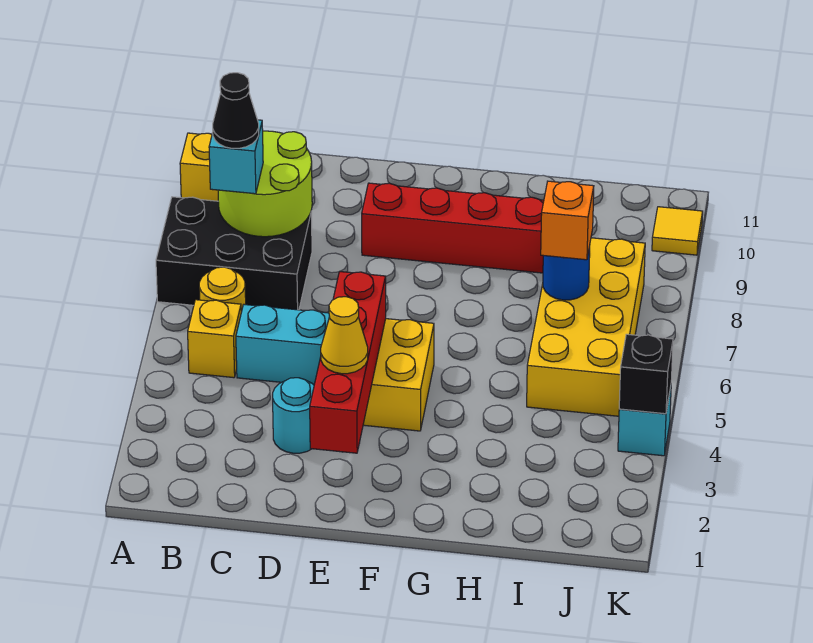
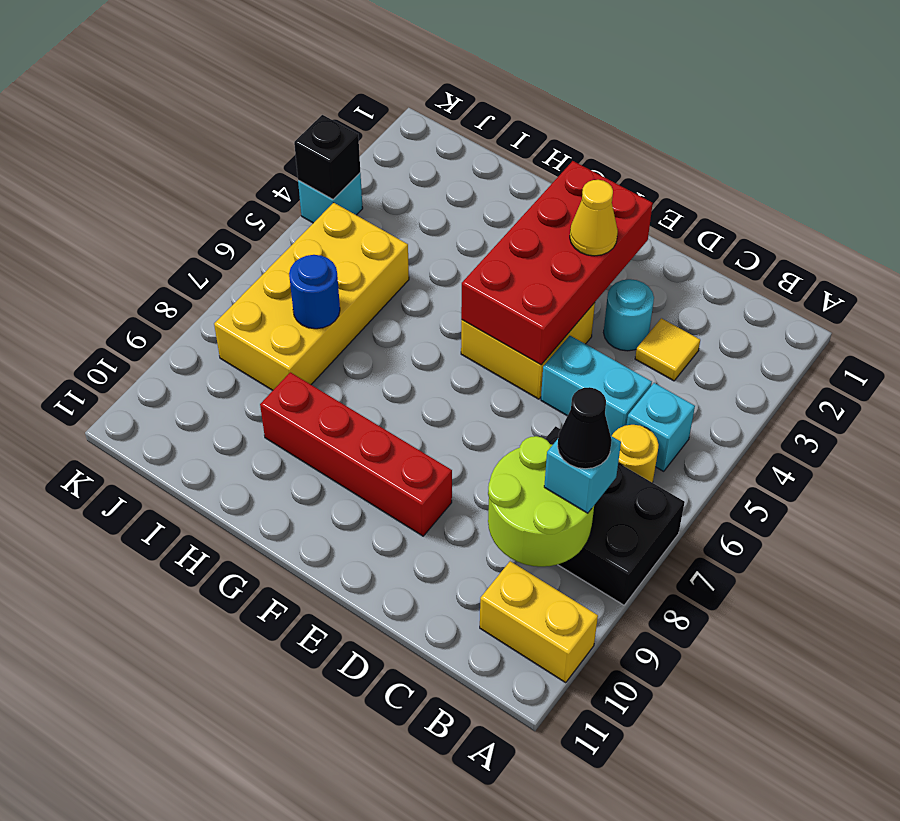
yellow brick B5 level 1 -> cyan brick B5 level 1
red brick E2:E5 level 2 -> red brick E2:F5 level 2
orange brick I7 level 3 -> none
yellow tile K10 level 1 -> yellow tile C3 level 1

